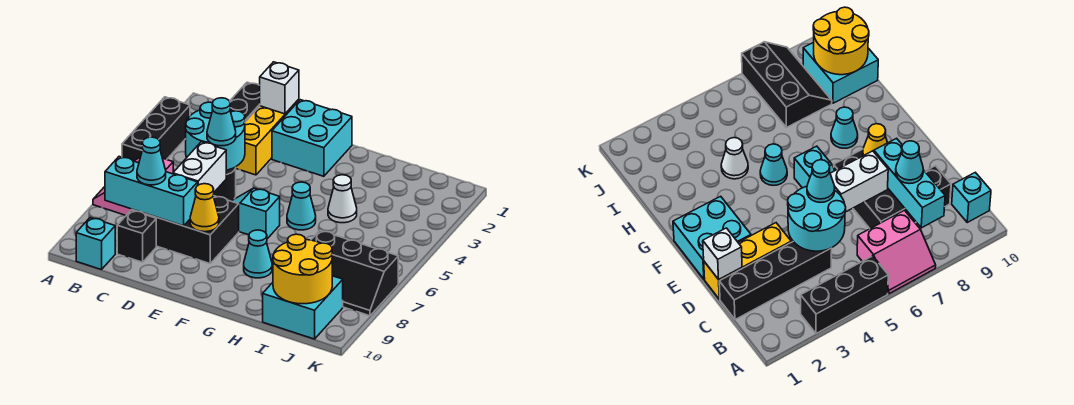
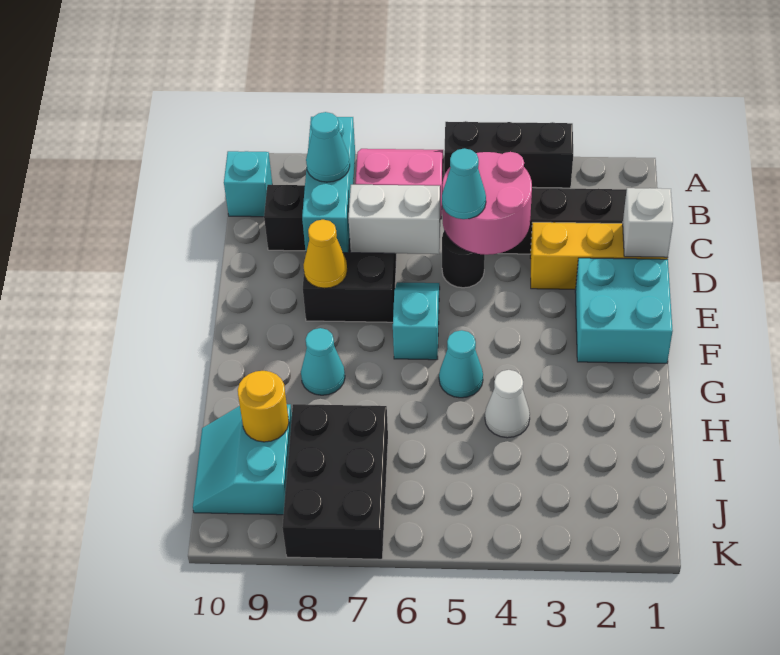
cyan round brick C4:D5 level 2 -> pink round brick C4:D5 level 2
black slope I7:K8 level 1 top 7 -> black brick I7:K8 level 1
cyan brick I9:J10 level 1 -> cyan slope I9:J10 level 1 top 9
yellow round brick I9:J10 level 2 -> yellow round brick I9 level 2

